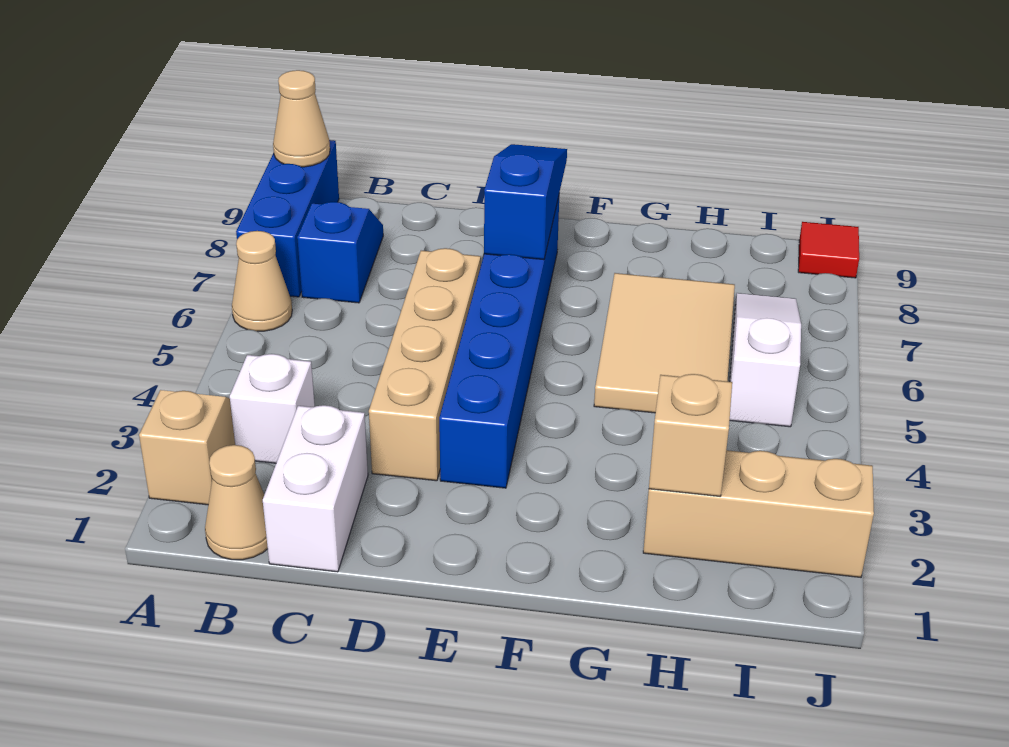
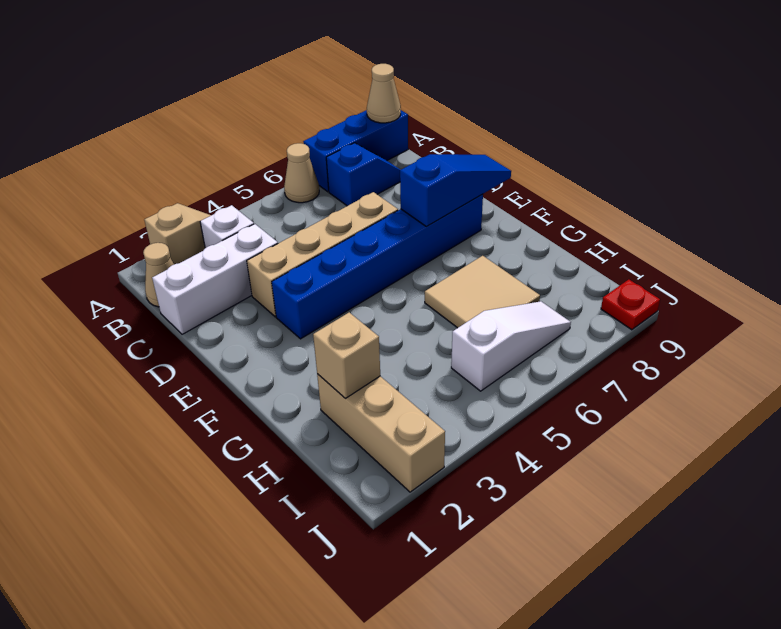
white brick C1:C2 level 1 -> white brick C1:C3 level 1
tan tile G5:H7 level 1 -> tan tile G6:H7 level 1
red tile J9 level 1 -> red plate J9 level 1

